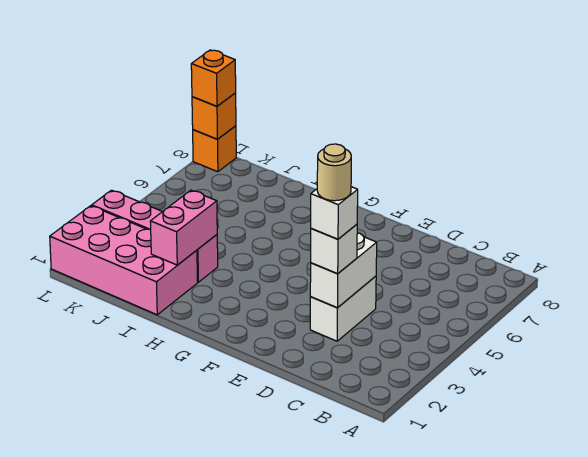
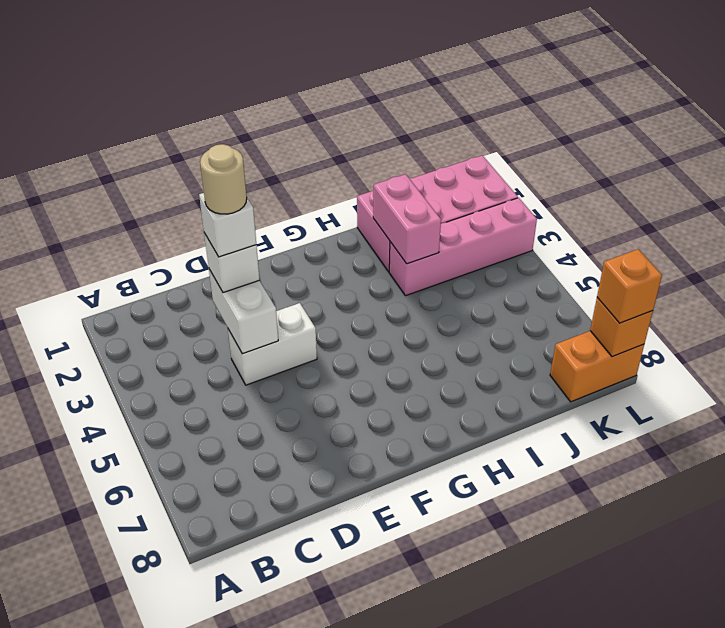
white brick D3:D4 level 1 -> white brick D4:E4 level 1
orange brick L8 level 1 -> orange brick K8:L8 level 1

